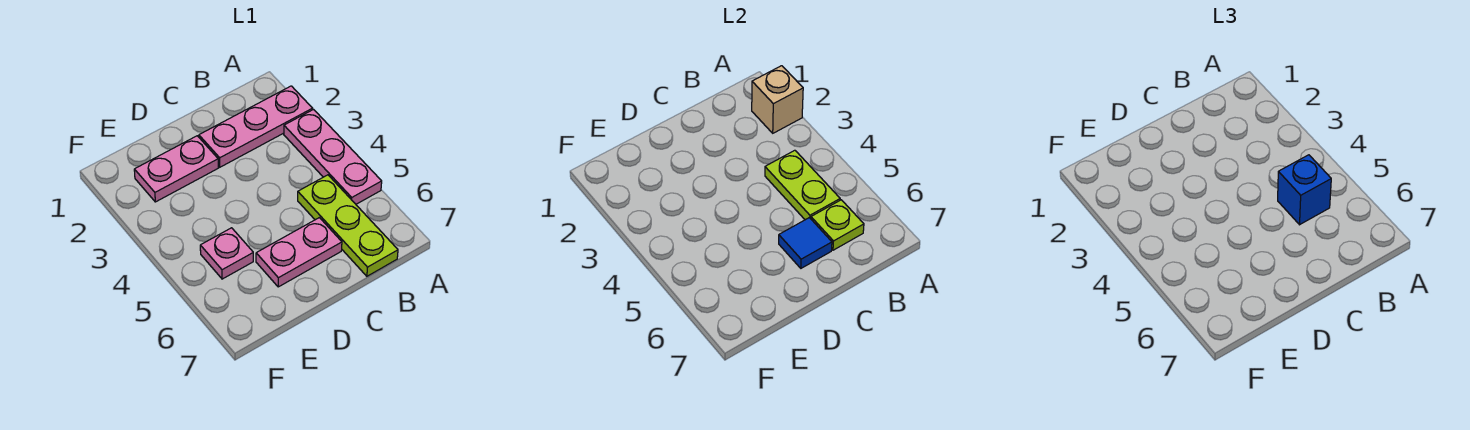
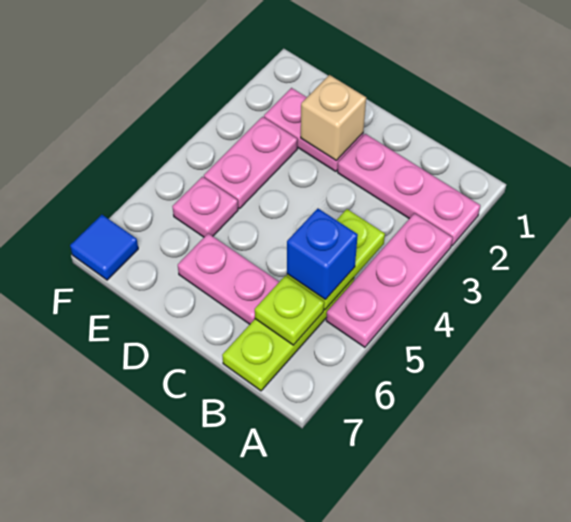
tan brick A2 level 2 -> tan brick D2 level 2
blue tile C6 level 2 -> blue tile F7 level 1
none -> pink plate E3:E4 level 1

